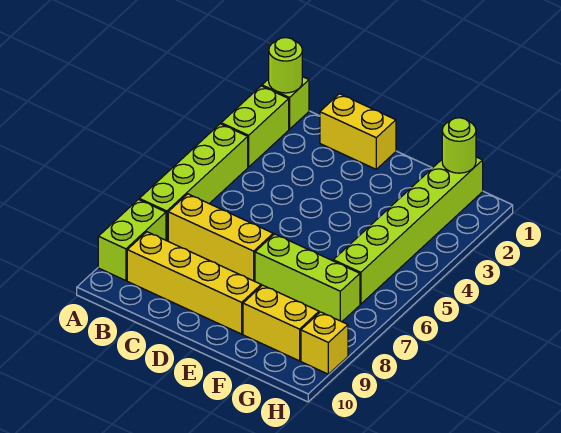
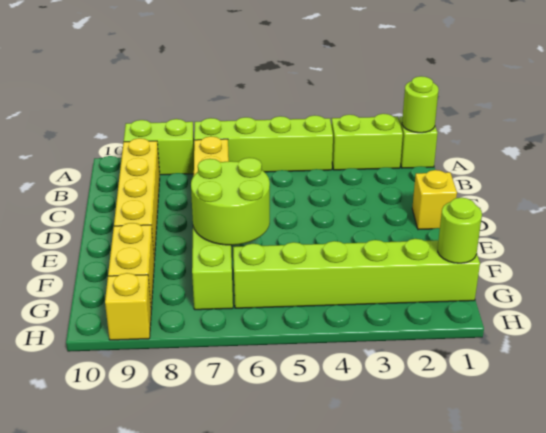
yellow brick C1:D1 level 1 -> yellow brick D1 level 1
none -> lime round brick E6:F7 level 2

